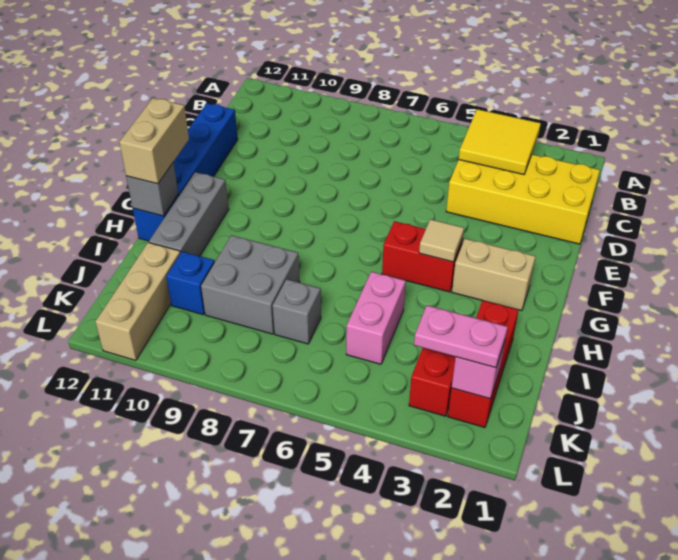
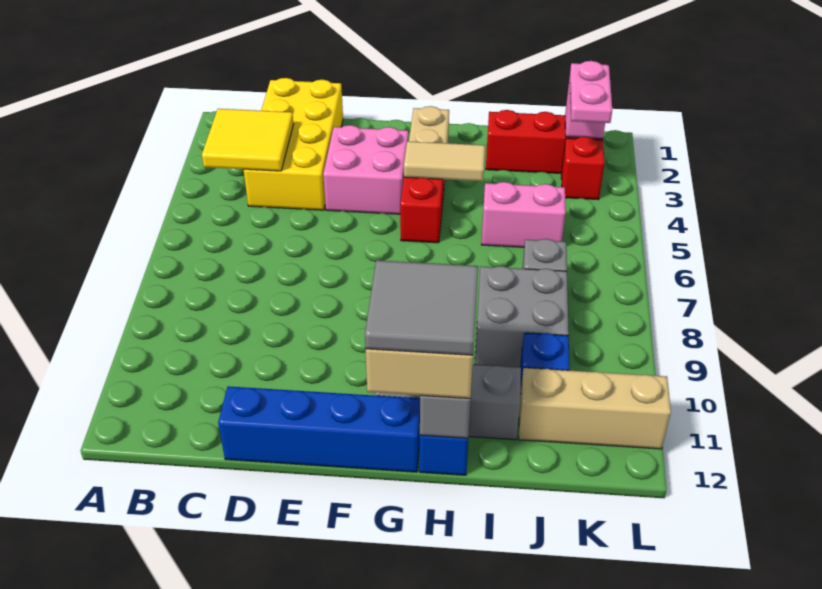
none -> pink brick E3:F4 level 1
tan tile G4 level 2 -> tan tile G4:H4 level 2
none -> grey tile G11:H12 level 4

